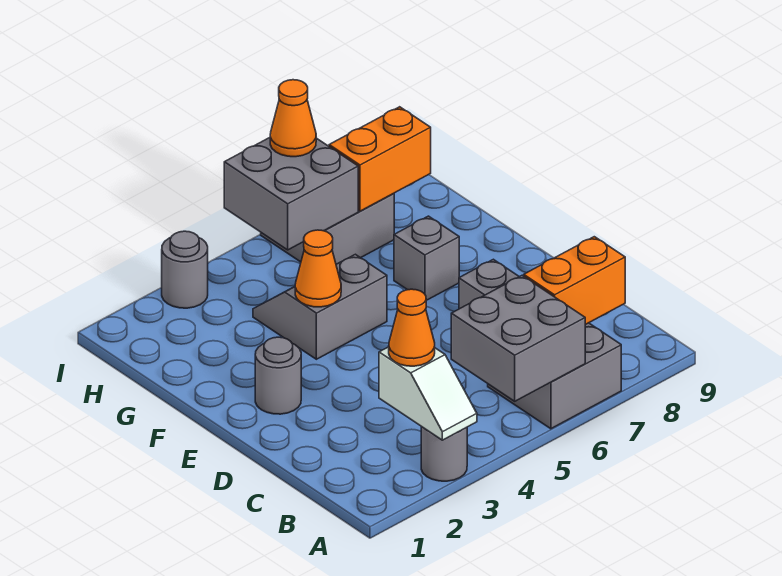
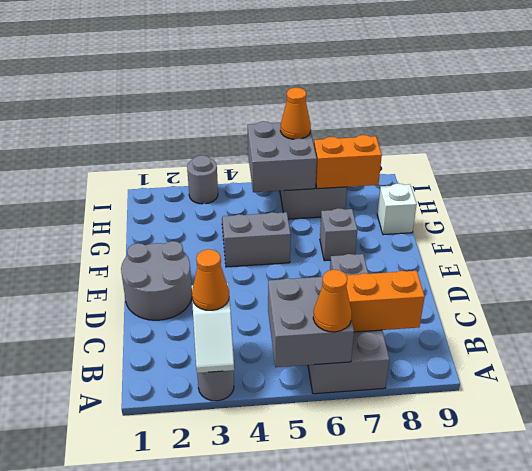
grey round brick E2 level 1 -> grey round brick D1:E2 level 1
orange cone F4 level 2 -> orange cone A6 level 3
none -> white brick G9 level 1

